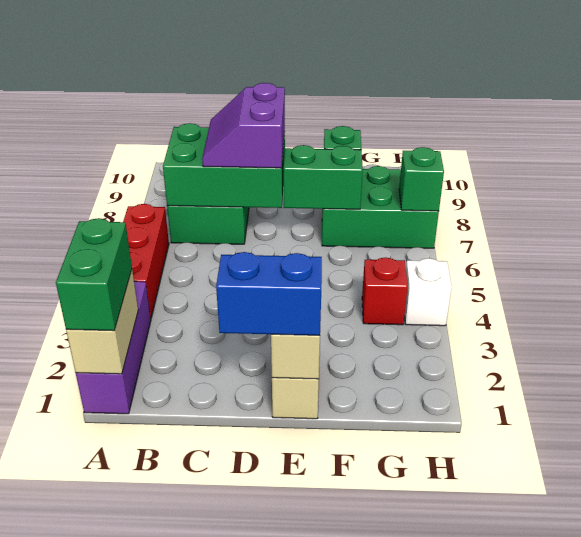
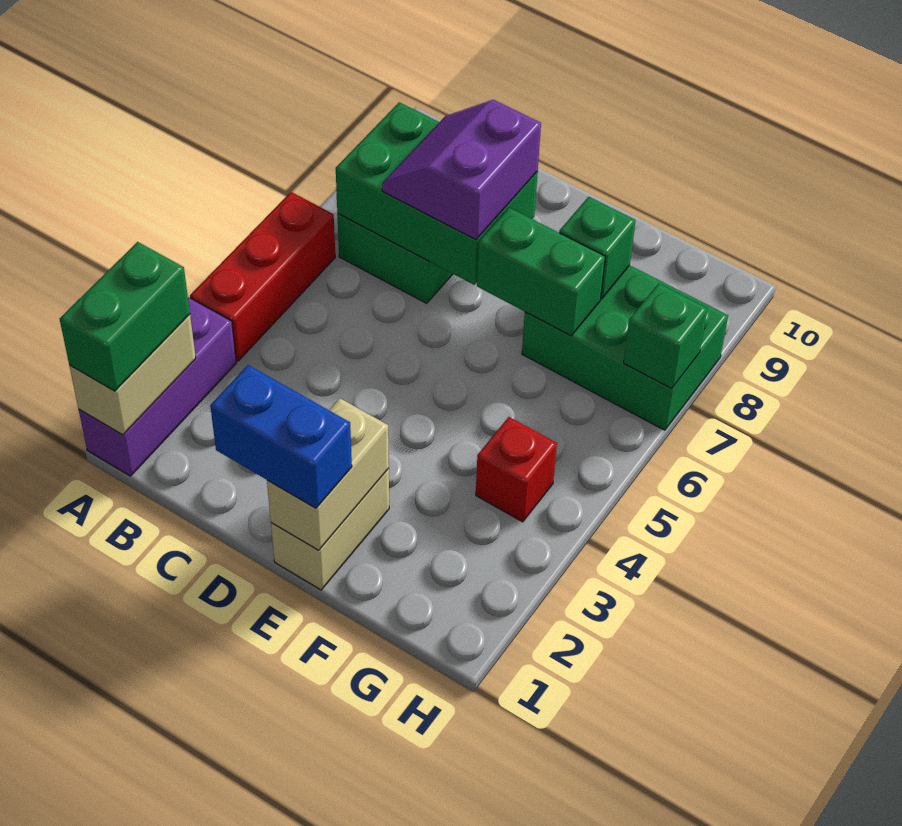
white brick H4 level 1 -> none

